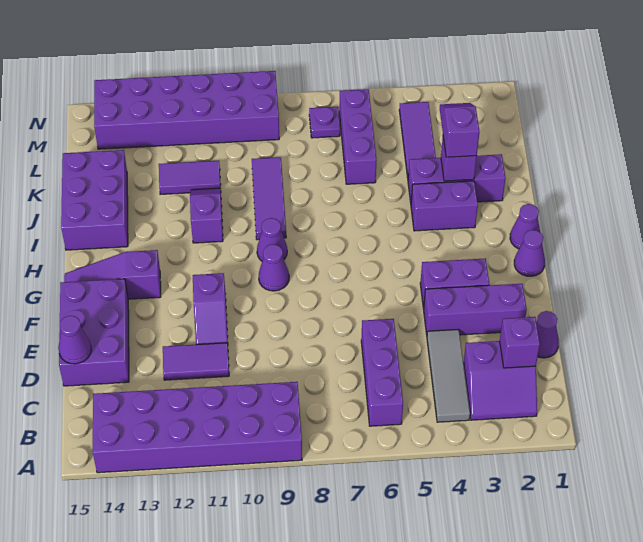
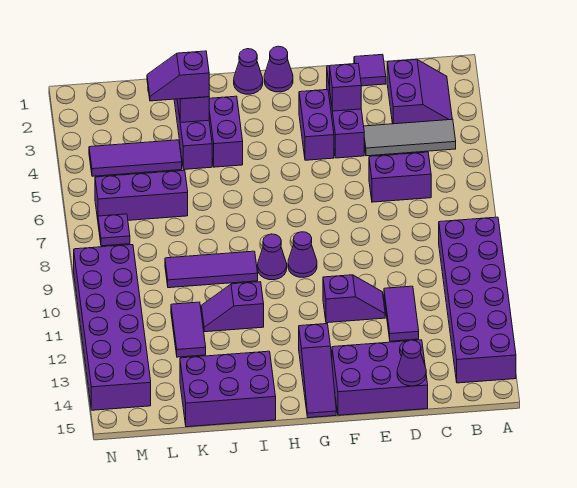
purple brick B6:D6 level 1 -> purple brick C6:D6 level 1
purple brick C2 level 2 -> purple brick E3 level 2
purple cone D1 level 1 -> purple tile D1 level 1

